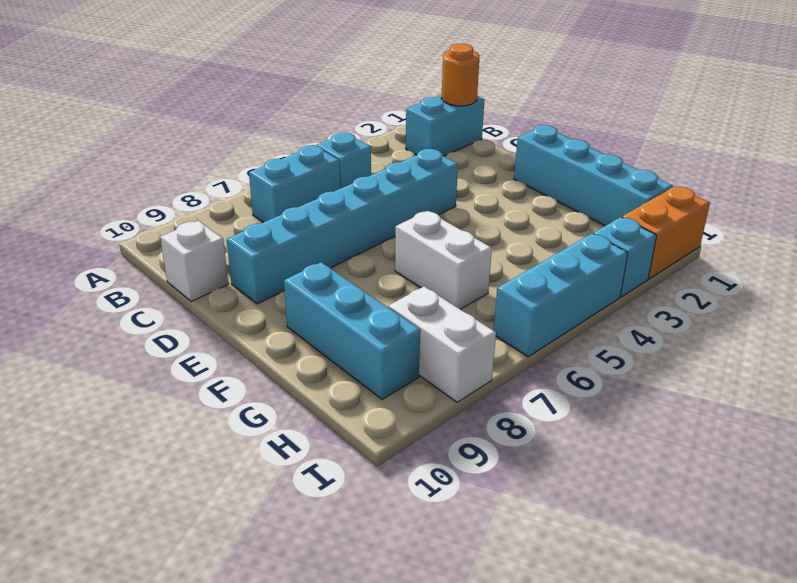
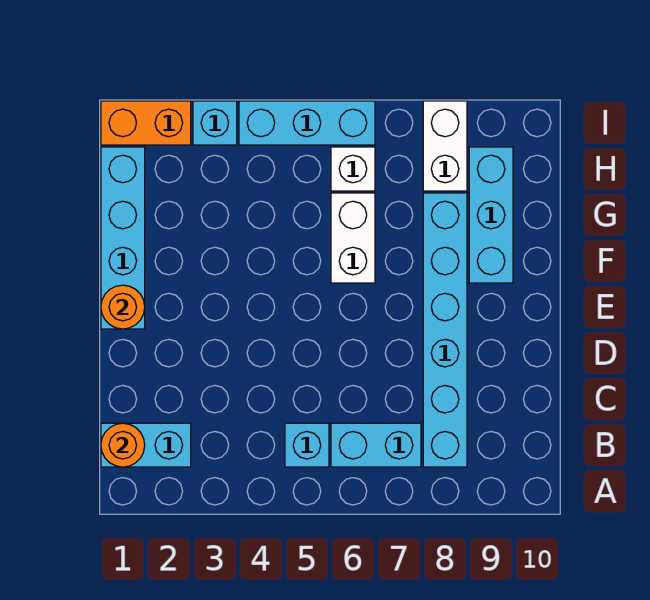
white brick C10 level 1 -> white brick H6 level 1
cyan brick D4:D9 level 1 -> cyan brick B8:G8 level 1
none -> orange round brick E1 level 2

